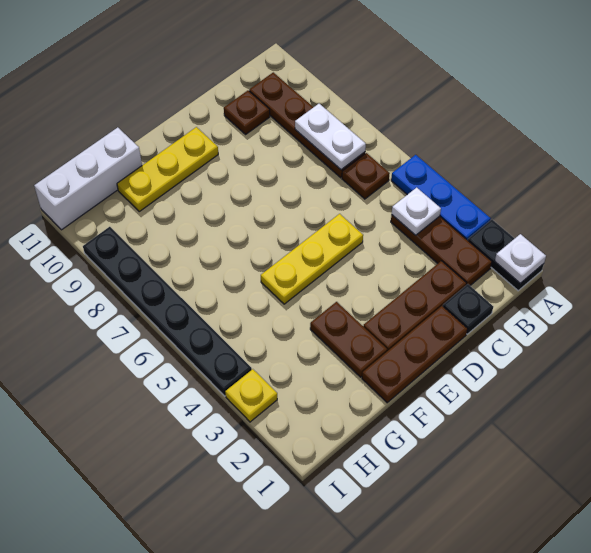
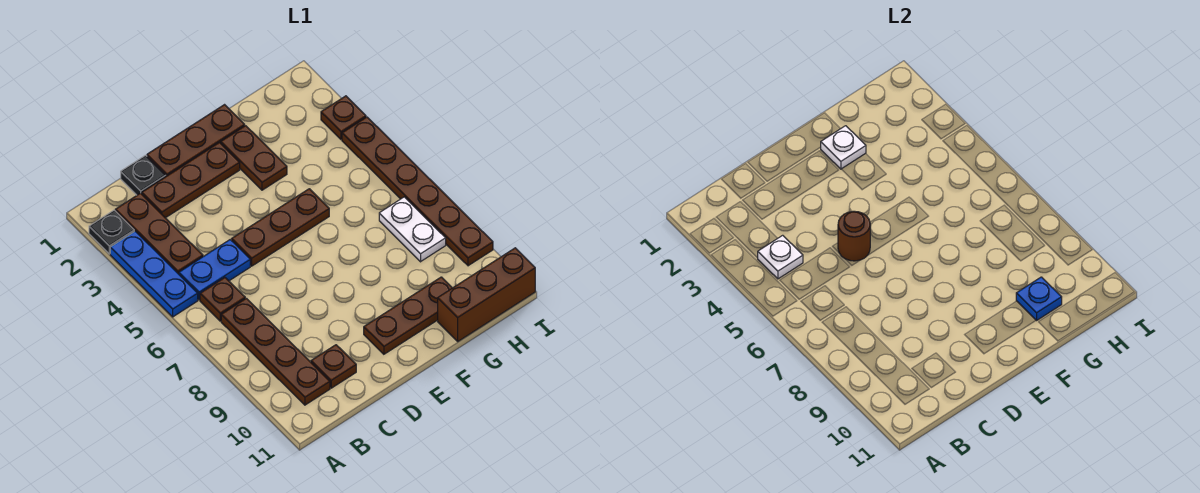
black plate A1:A2 level 1 -> black plate A2 level 1
white plate A1 level 2 -> white plate F2 level 2
none -> blue plate B5:C5 level 1
white plate B7:B8 level 2 -> white plate H7:H8 level 1
yellow plate D5:F5 level 1 -> brown plate D5:F5 level 1
none -> brown round brick D5 level 2
yellow plate E10:G10 level 1 -> brown plate E10:G10 level 1
none -> blue plate G10 level 2
white brick G11:I11 level 1 -> brown brick G11:I11 level 1
yellow plate I3 level 1 -> brown plate I3 level 1
black plate I4:I9 level 1 -> brown plate I4:I9 level 1

